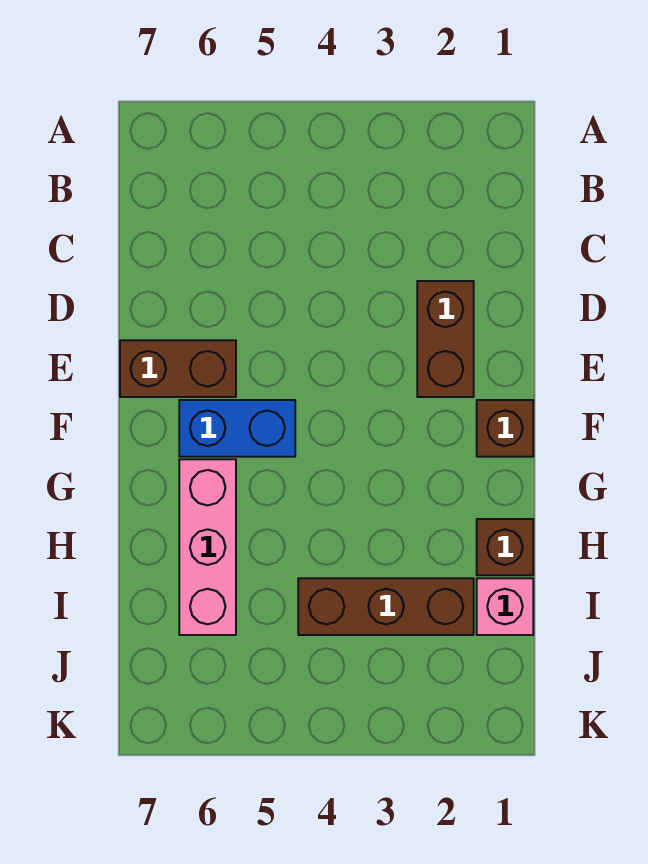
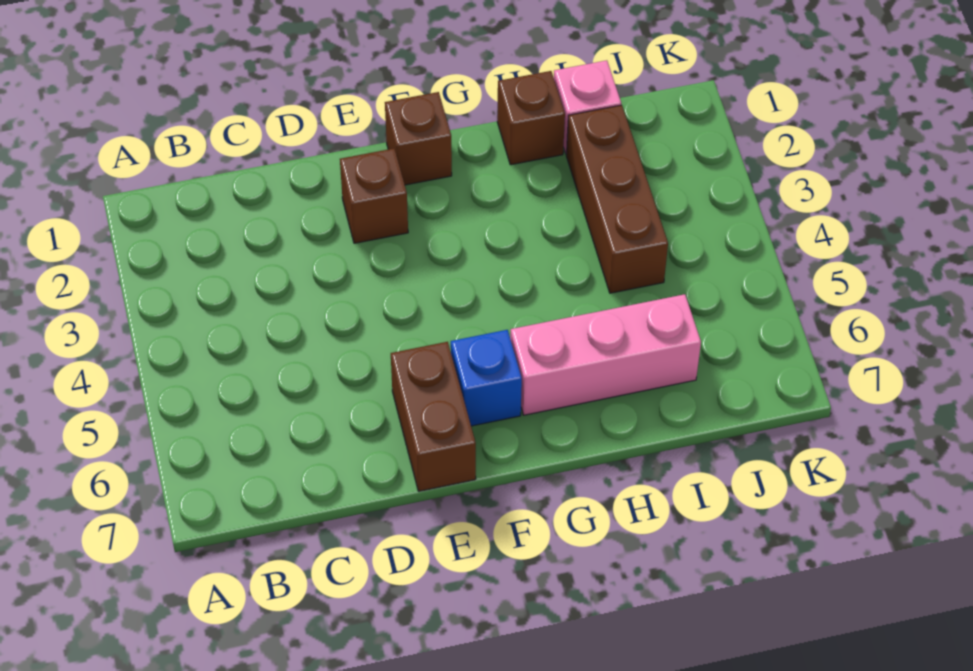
brown brick D2:E2 level 1 -> brown brick E2 level 1
blue brick F5:F6 level 1 -> blue brick F6 level 1

